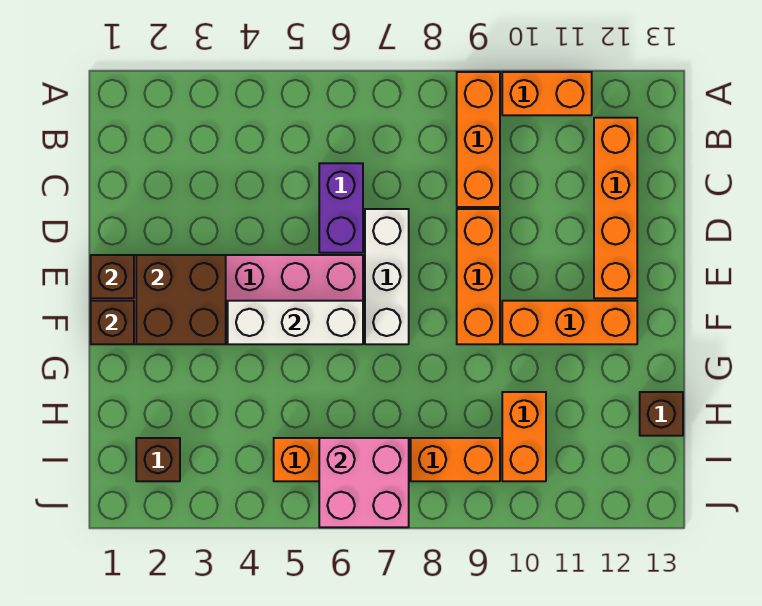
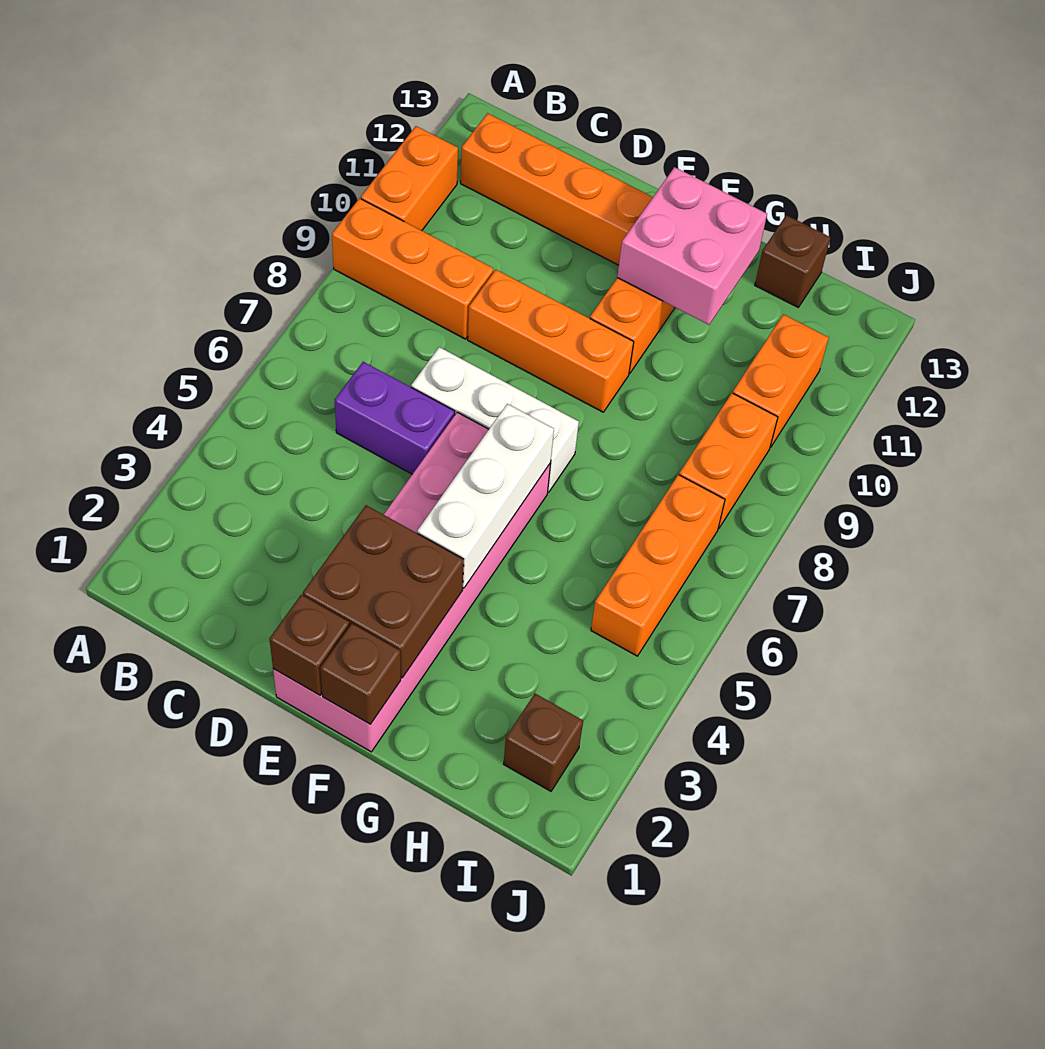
orange brick H10:I10 level 1 -> orange brick I10:I11 level 1
pink brick I6:J7 level 2 -> pink brick F11:G12 level 2

